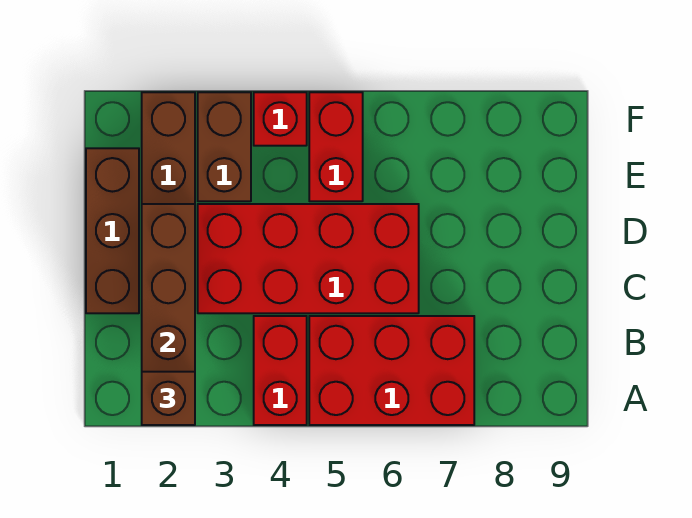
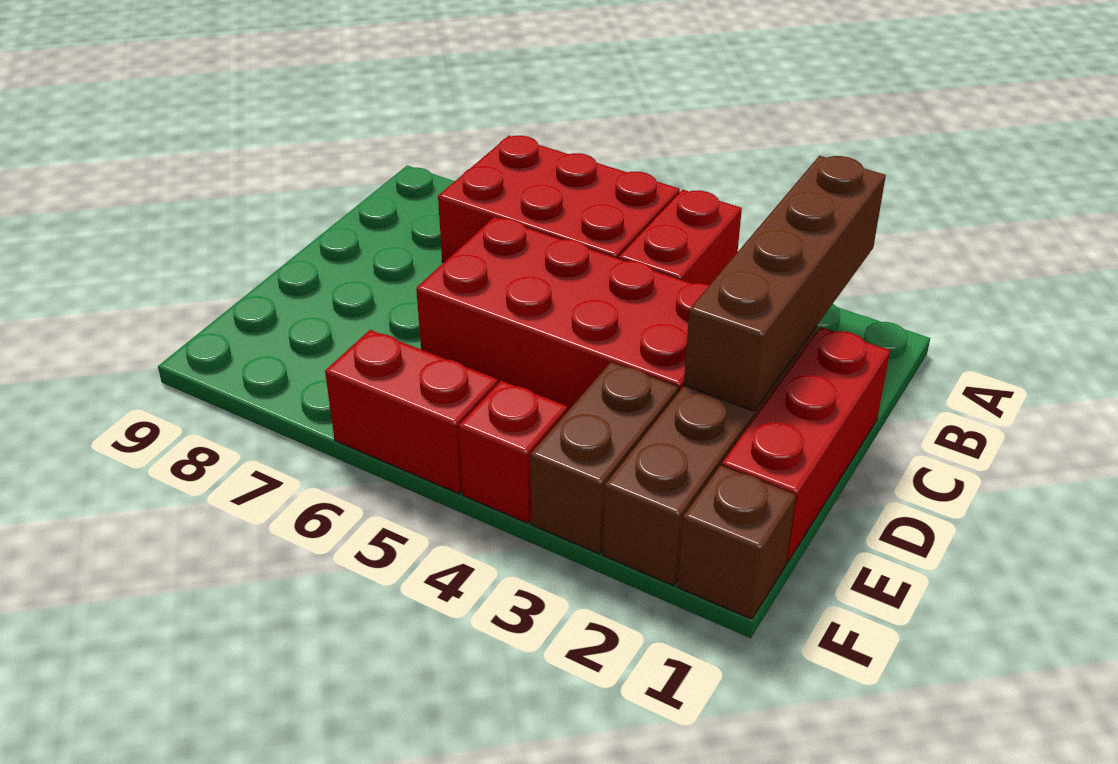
brown brick A2 level 3 -> brown brick F1 level 1
brown brick C1:E1 level 1 -> red brick C1:E1 level 1
red brick E5:F5 level 1 -> red brick F5:F6 level 1

